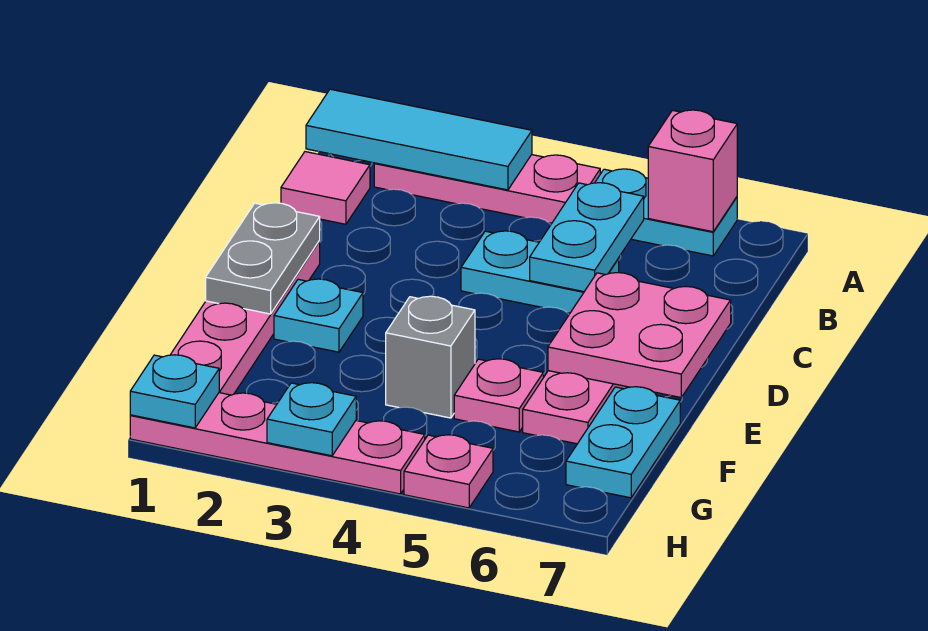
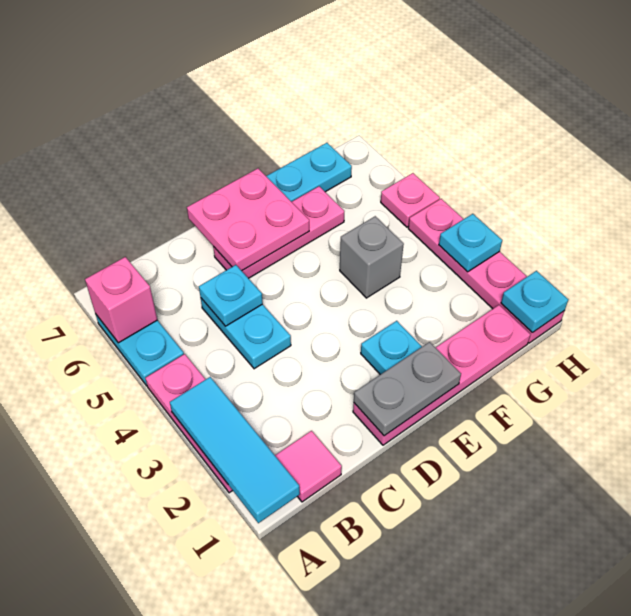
cyan plate B5:C5 level 2 -> cyan plate C5 level 2
pink plate F5 level 1 -> none

